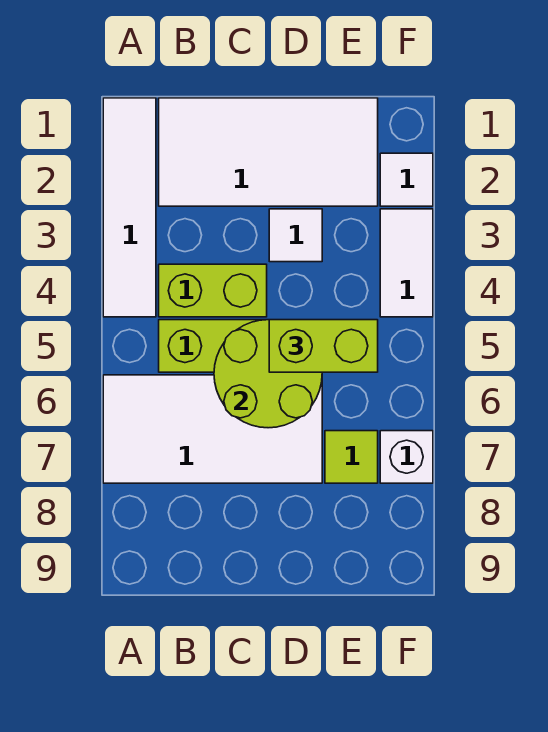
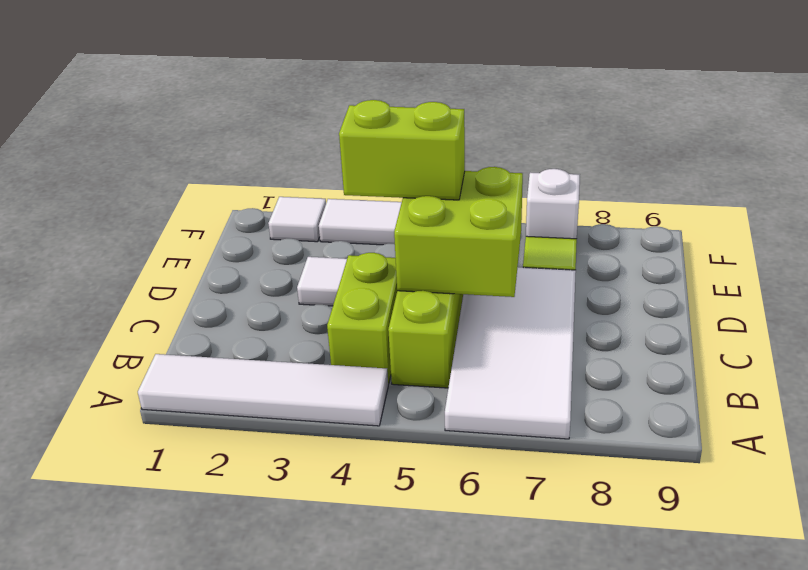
white tile B1:E2 level 1 -> none
lime round brick C5:D6 level 2 -> lime brick C5:D6 level 2
lime brick D5:E5 level 3 -> lime brick D4:D5 level 3

